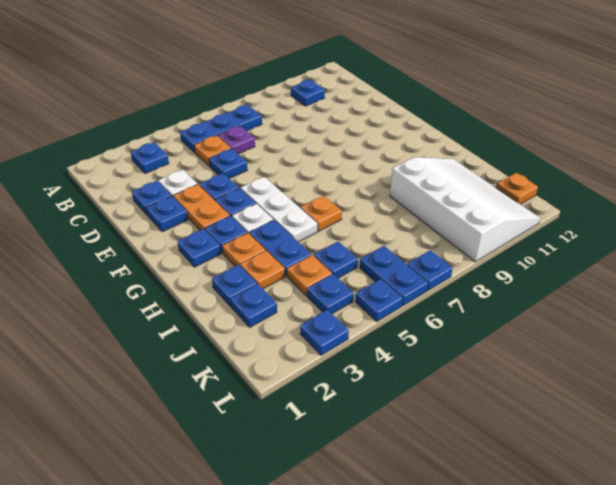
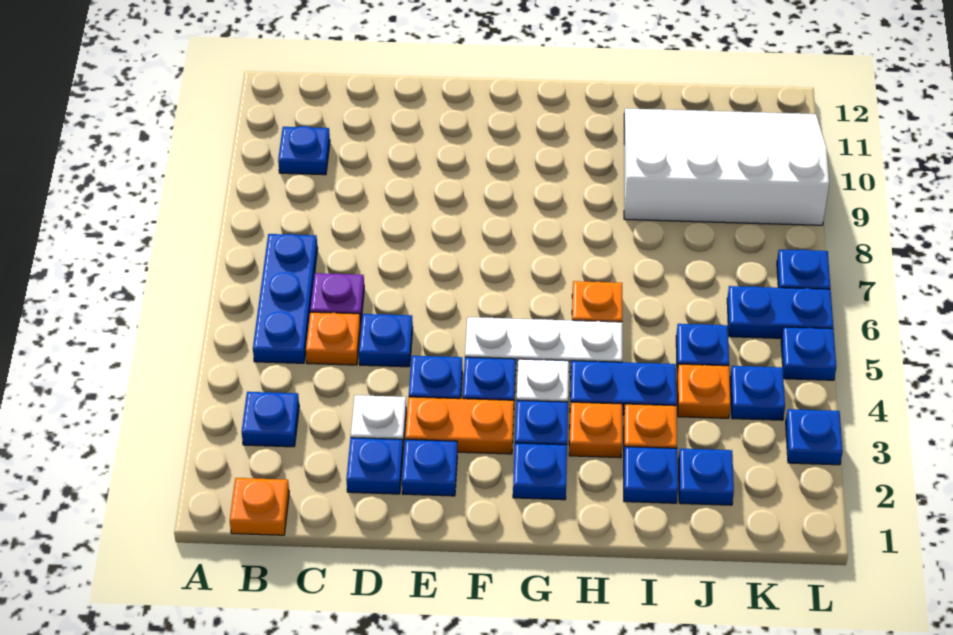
orange plate K12 level 1 -> orange plate B1 level 1

